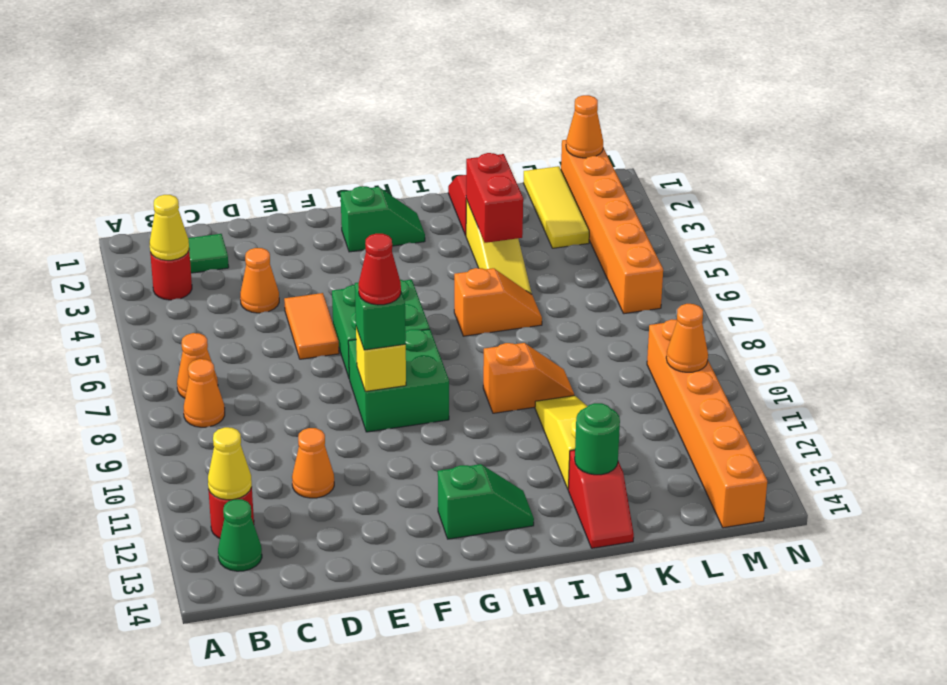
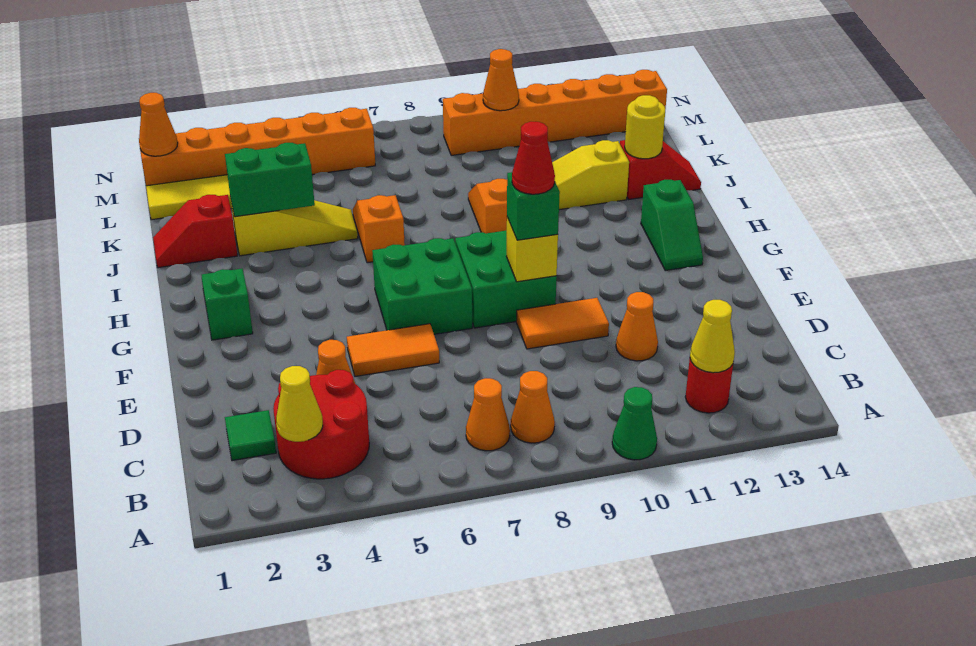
red round brick B3 level 1 -> red round brick B3:C4 level 1
green cone B13 level 1 -> green cone A10 level 1
none -> orange tile E9:E10 level 1
green slope G13:H13 level 1 top G -> green slope G13:H13 level 1 top H
red brick J3:J4 level 2 -> green brick J3:J4 level 2
green round brick J13 level 2 -> yellow round brick J13 level 2

